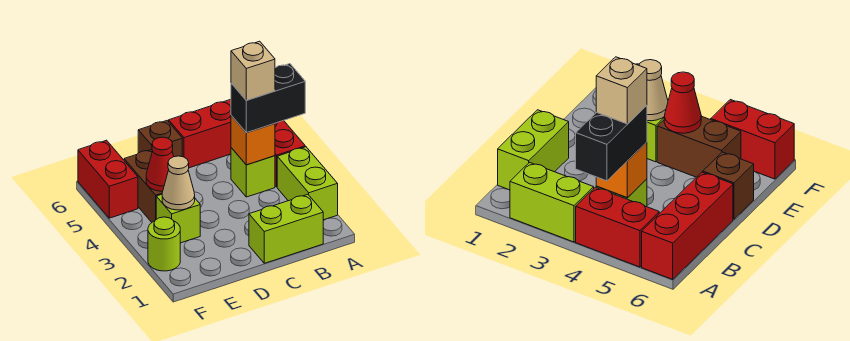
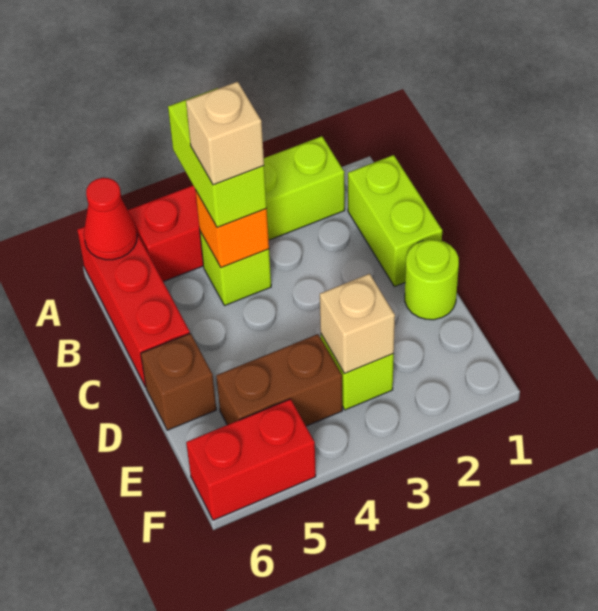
black brick A4:B4 level 3 -> lime brick A4:B4 level 3
tan cone E3 level 2 -> tan brick E3 level 2
red cone E4 level 2 -> red cone A6 level 2
lime round brick F2 level 1 -> lime round brick D1 level 1

